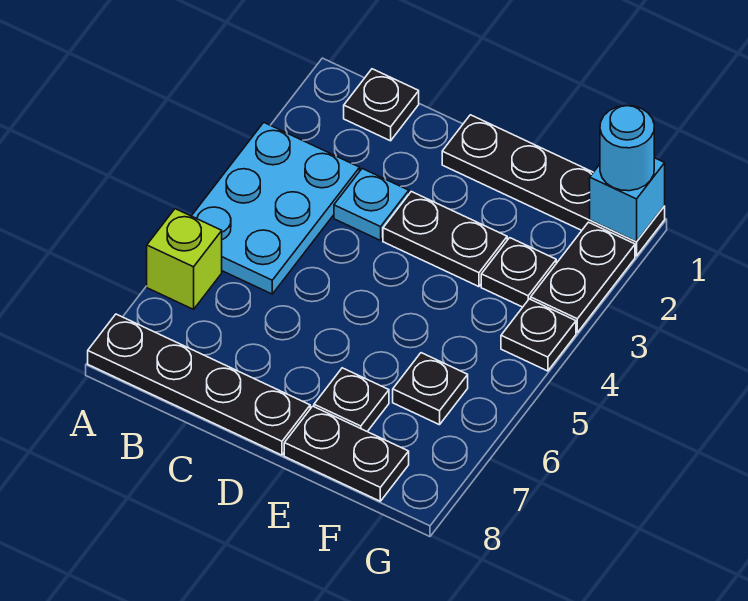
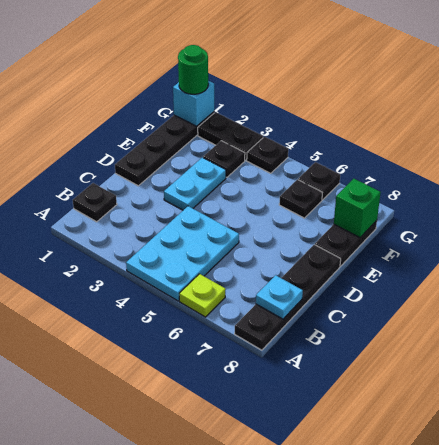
cyan plate A3:B5 level 1 -> cyan plate A4:C5 level 1
lime brick A6 level 1 -> lime plate A6 level 1
cyan plate C3 level 1 -> cyan plate B8 level 2
black plate D3:E3 level 1 -> cyan plate D3:E3 level 1
black plate E7 level 1 -> black plate G6 level 1
none -> green brick F8 level 2
cyan round brick G1 level 3 -> green round brick G1 level 3

